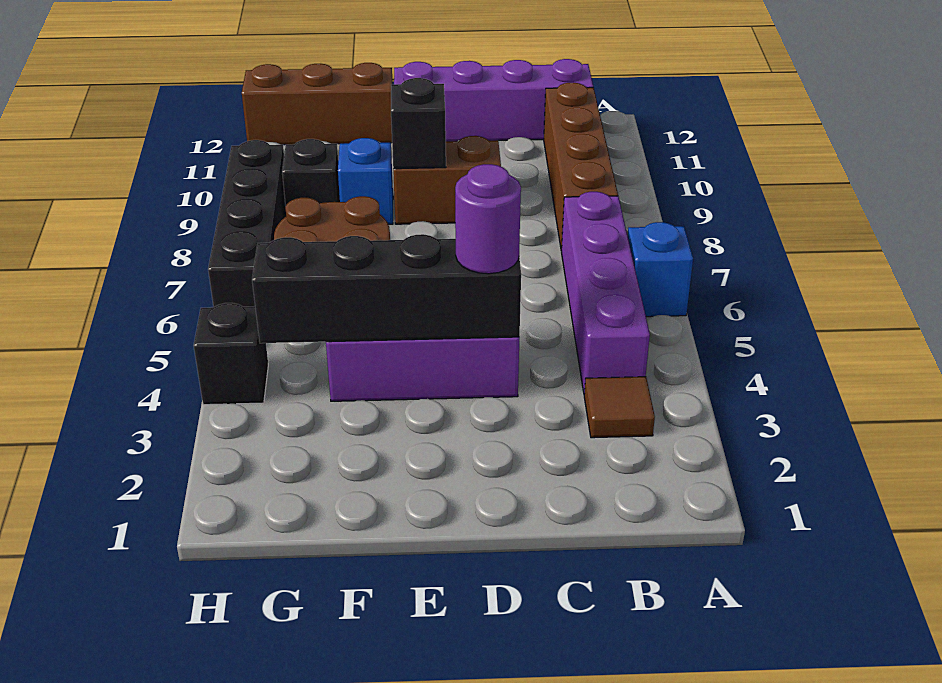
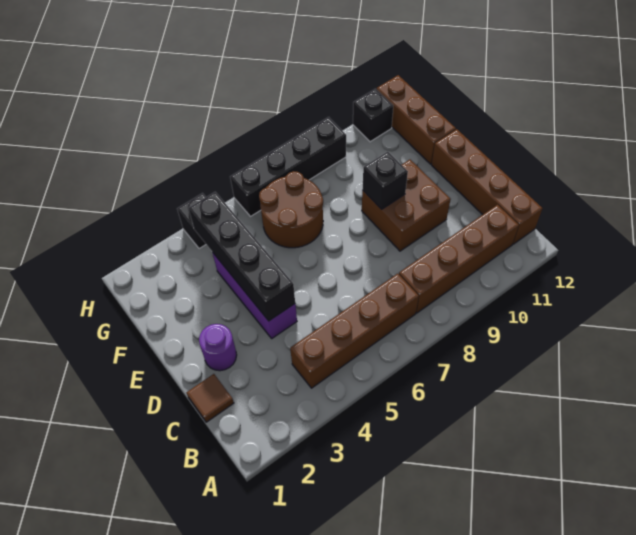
blue brick A6 level 1 -> none
brown tile B3 level 1 -> brown tile C1 level 1
purple brick B4:B7 level 1 -> brown brick B4:B7 level 1
purple brick B12:E12 level 1 -> brown brick B12:E12 level 1
purple round brick D4 level 3 -> purple round brick D2 level 1
brown brick D9:E9 level 1 -> brown brick D9:E10 level 1
blue brick F9 level 1 -> none
black brick G9 level 1 -> black brick H11 level 1

